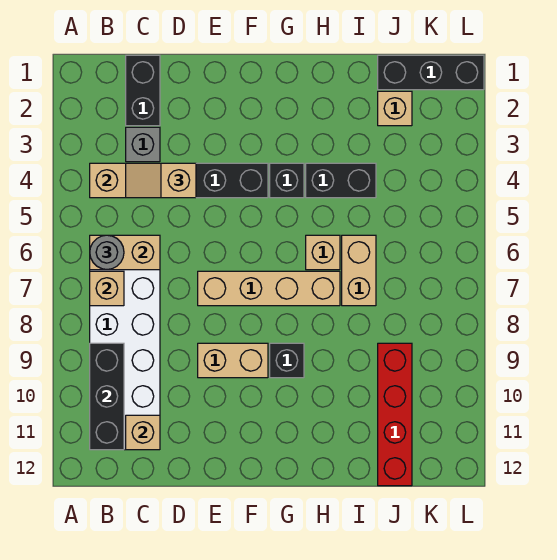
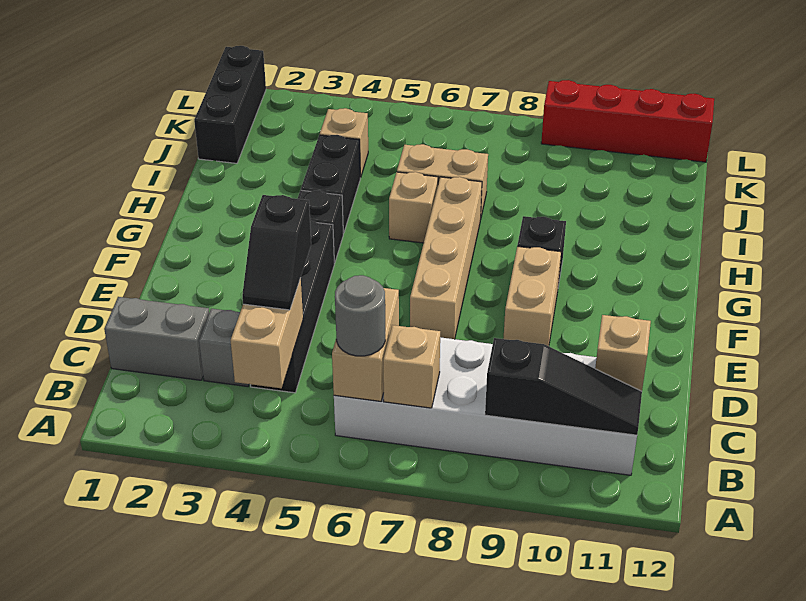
black brick B9:B11 level 2 -> black slope B9:B11 level 2 top 9
black brick C1:C2 level 1 -> grey brick C1:C2 level 1
tan slope C4:D4 level 3 top D -> black slope C4:D4 level 3 top D
tan brick J2 level 1 -> tan brick J4 level 1
red brick J9:J12 level 1 -> red brick L9:L12 level 1

